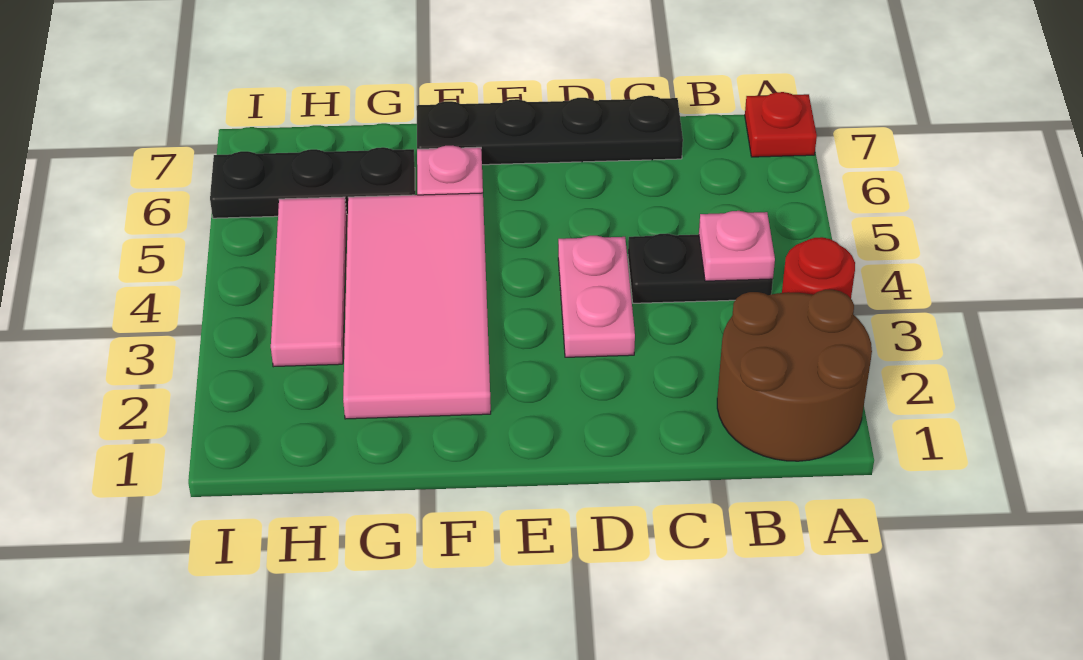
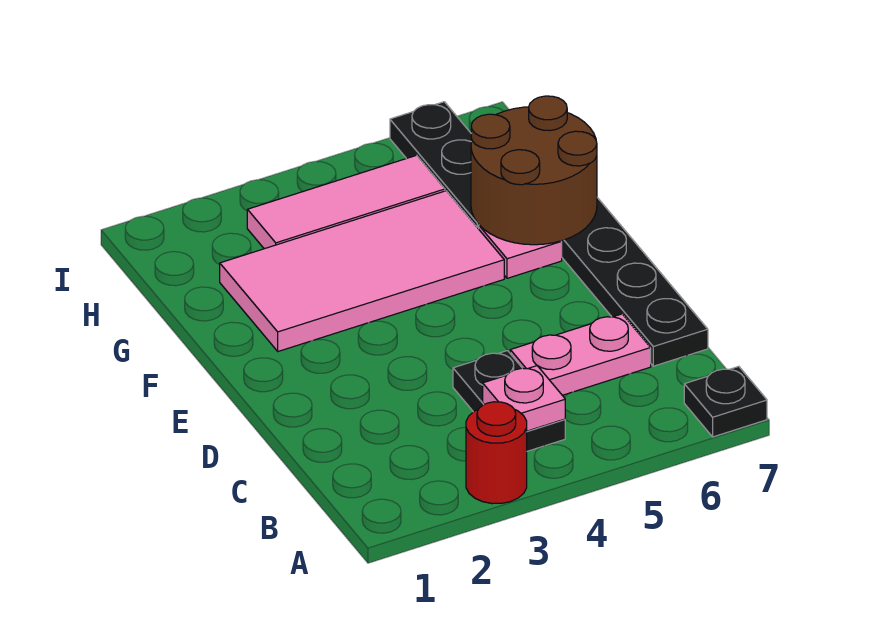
brown round brick A1:B2 level 1 -> brown round brick F6:G7 level 2
red plate A7 level 1 -> black plate A7 level 1
pink plate D3:D4 level 1 -> pink plate C5:C6 level 1

